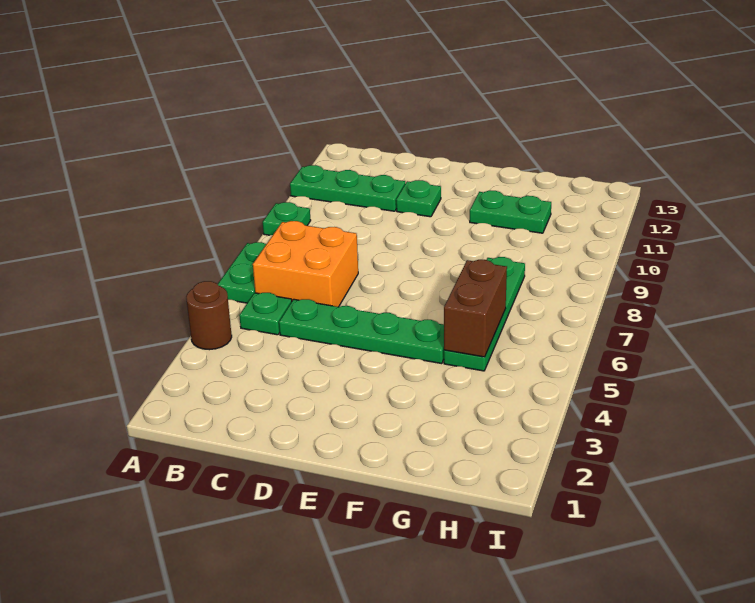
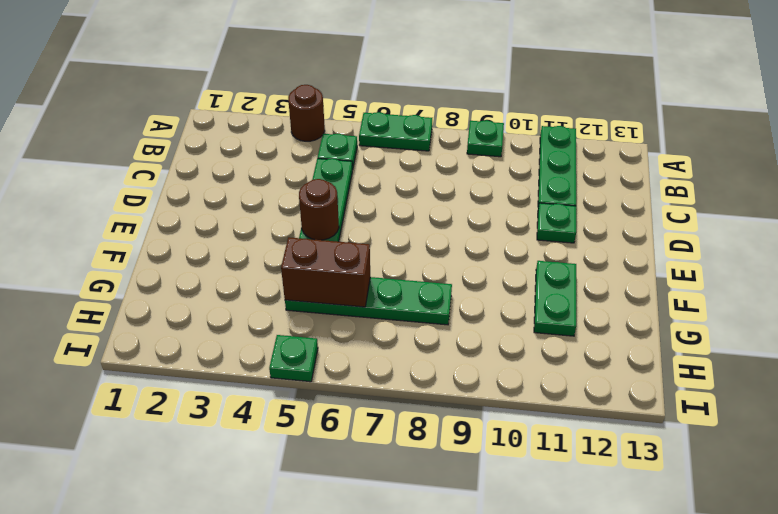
orange brick B6:C7 level 1 -> none
none -> brown round brick E5 level 2
none -> green plate I5 level 1

